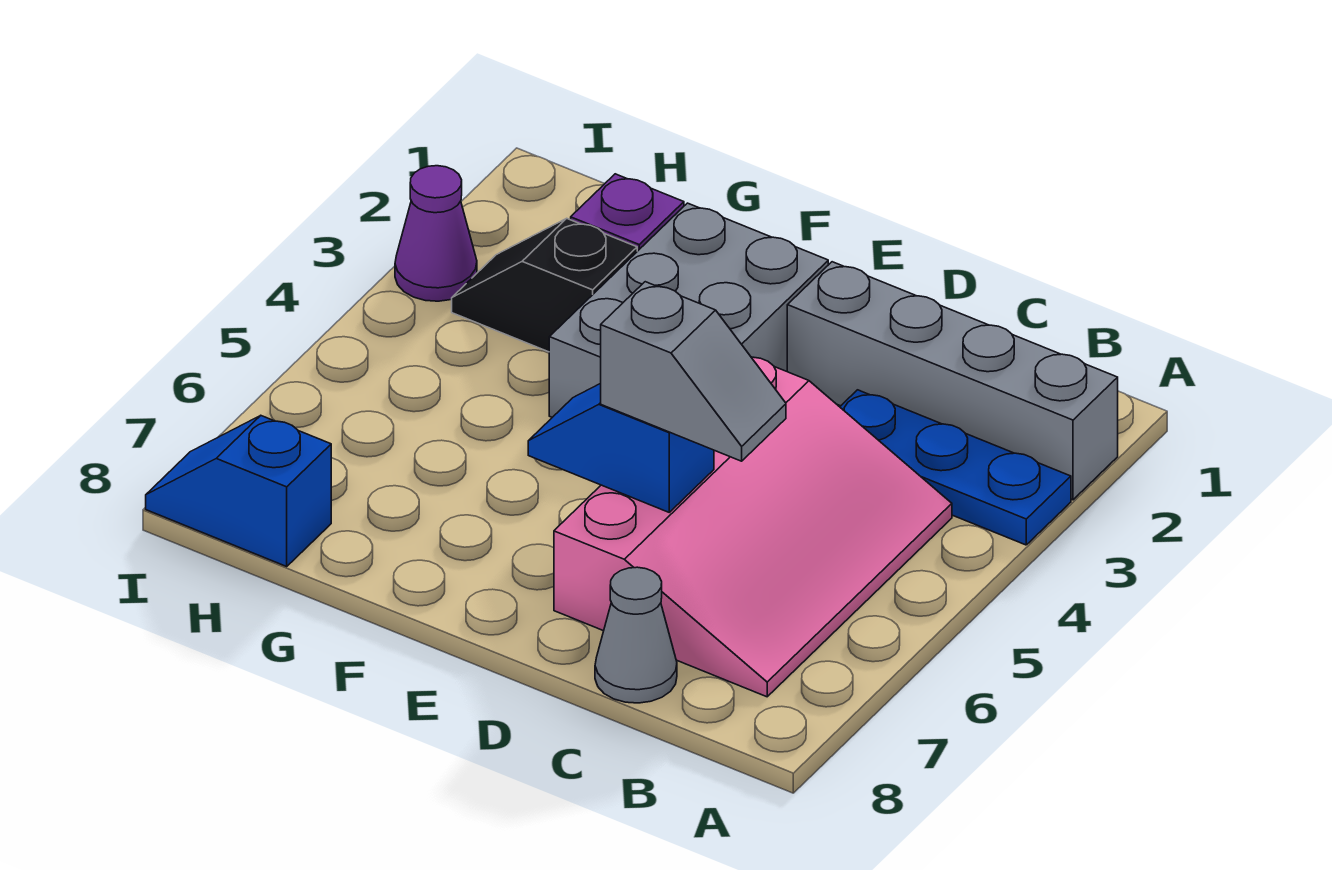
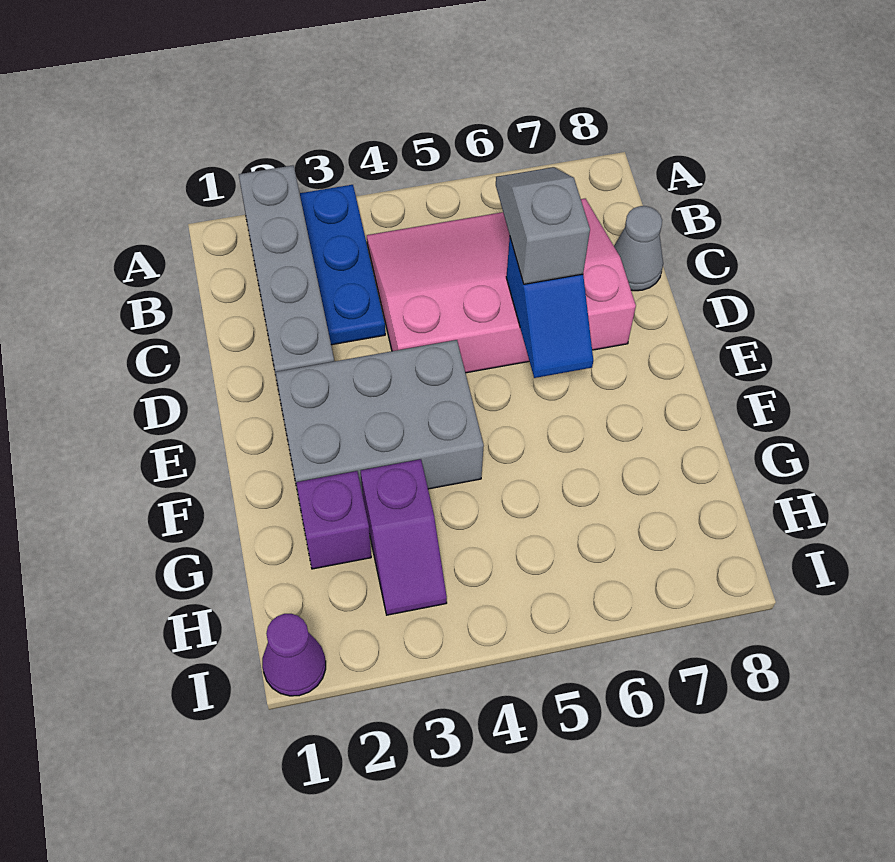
black slope G3:H3 level 1 top G -> purple slope G3:H3 level 1 top G
blue slope H8:I8 level 1 top H -> none
purple cone I3 level 1 -> purple cone I1 level 1

